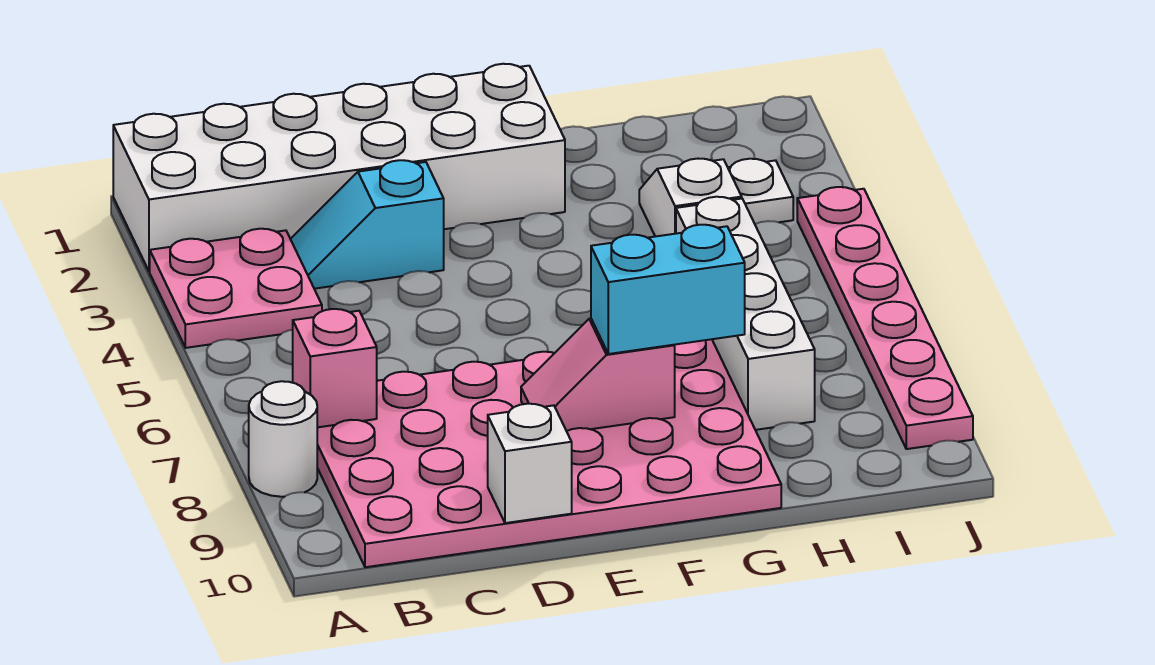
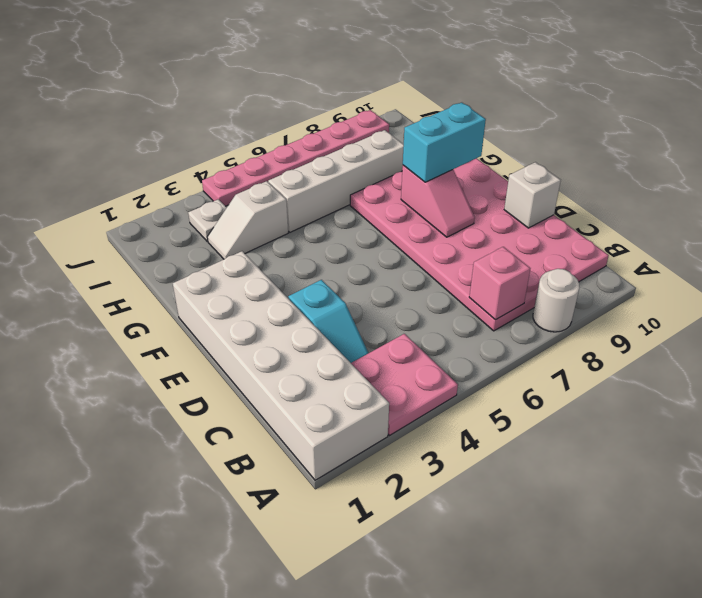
cyan brick F8:G8 level 3 -> cyan brick F8:F9 level 3

